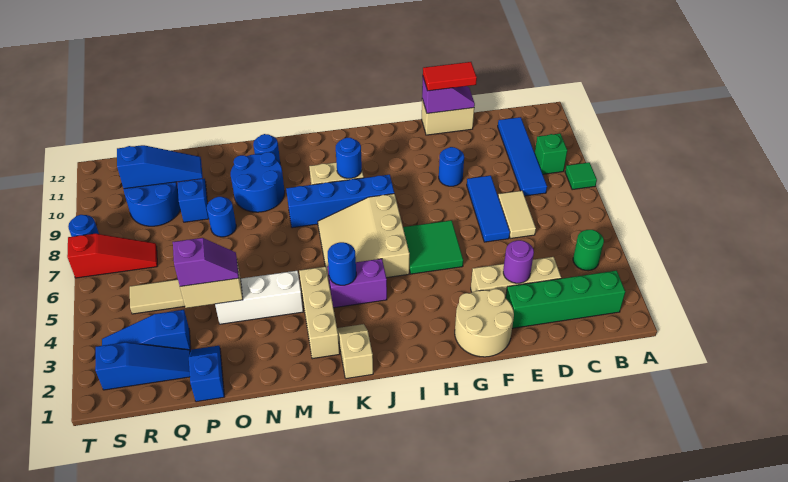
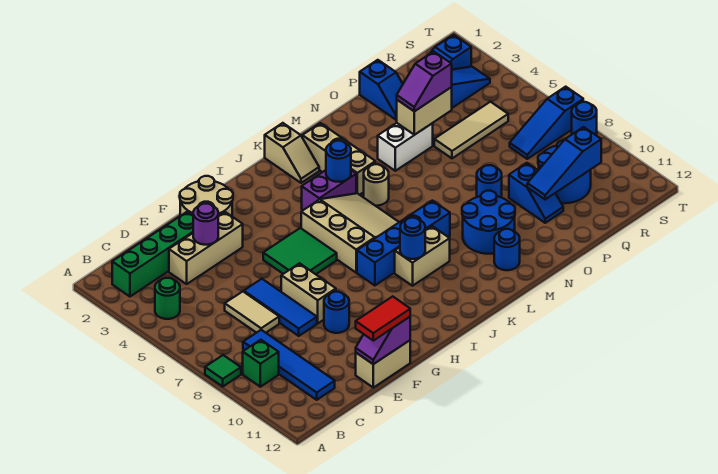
none -> tan brick F7:F8 level 1
none -> tan round brick L5 level 1
white brick M4:O4 level 1 -> white brick N4:O4 level 1
red slope R7:T7 level 1 top T -> blue slope R7:T7 level 1 top T

